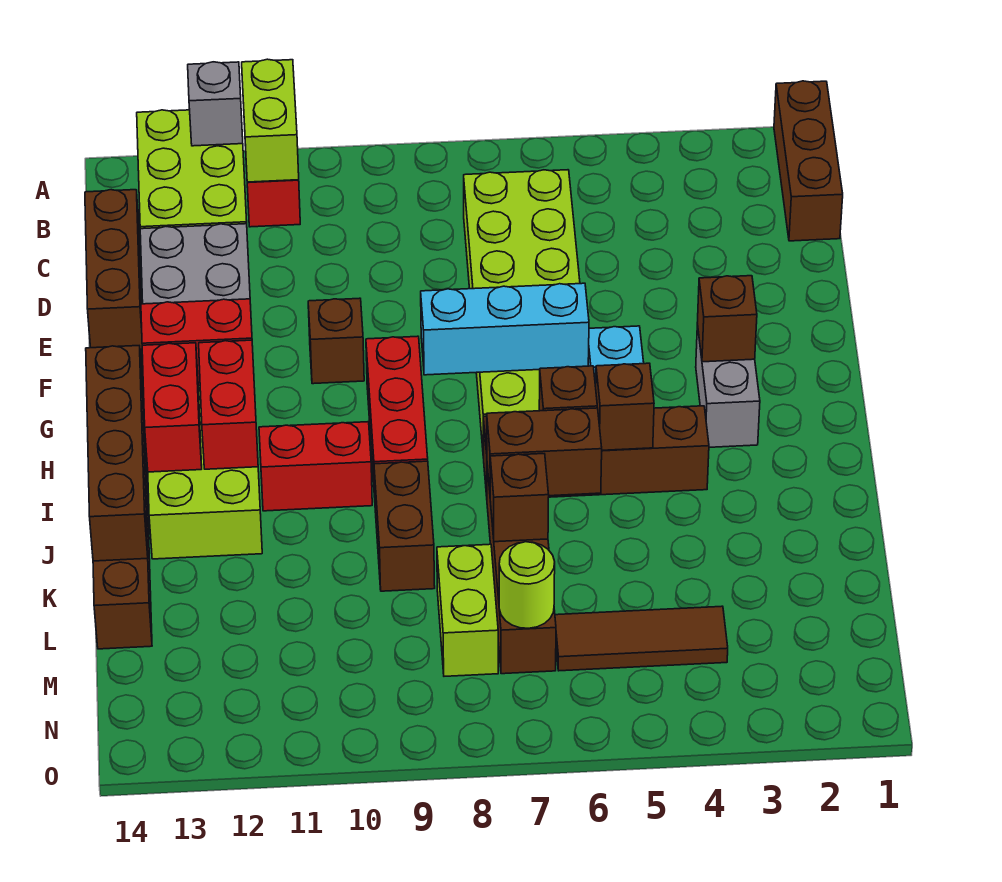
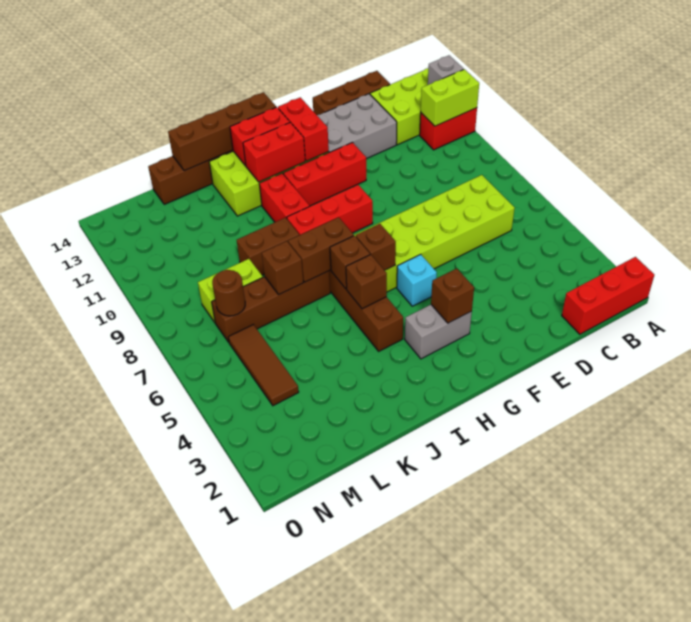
brown brick A1:C1 level 1 -> red brick A1:C1 level 1
brown brick F10 level 1 -> brown brick H6 level 2
none -> red brick F11:H11 level 1
cyan brick G6:G8 level 2 -> none
brown brick J6:J7 level 2 -> brown brick I7:J7 level 2
lime round brick M7 level 2 -> brown round brick M7 level 2

